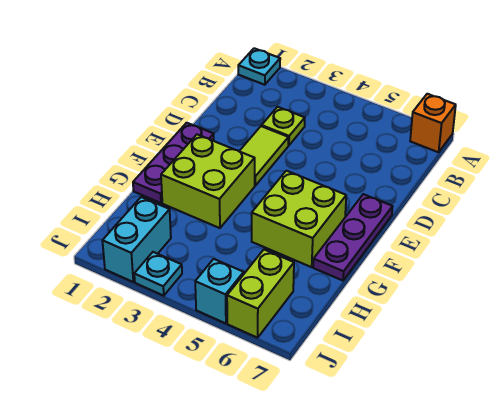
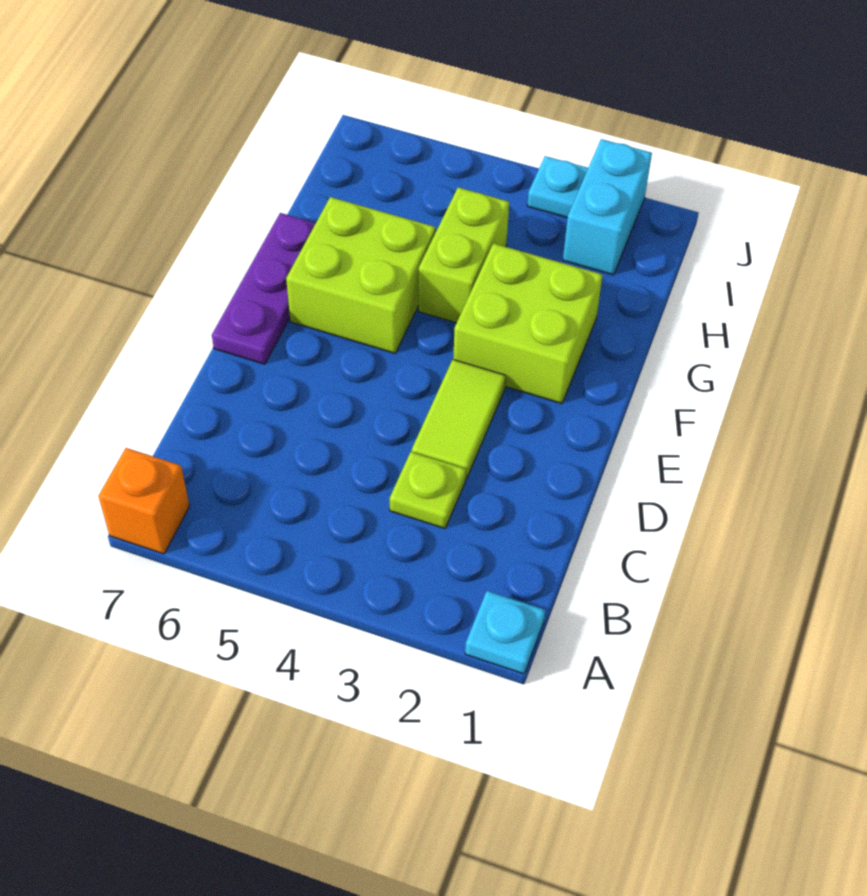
purple plate E1:G1 level 1 -> none
lime brick I6:J6 level 1 -> lime brick G4:H4 level 1
cyan brick J5 level 1 -> none

